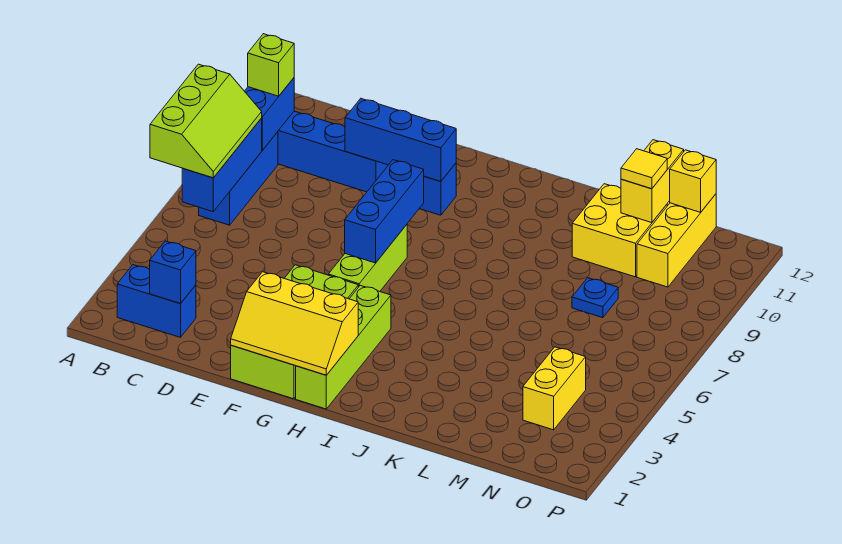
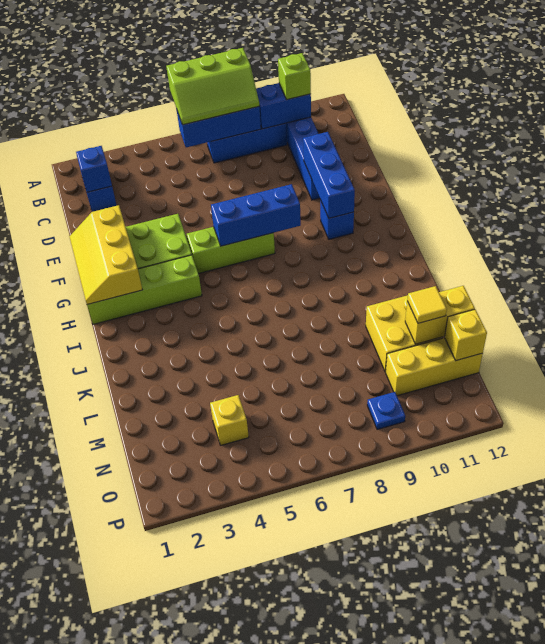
blue plate M8 level 1 -> blue plate O9 level 1
yellow brick N3:N4 level 1 -> yellow brick N4 level 1

